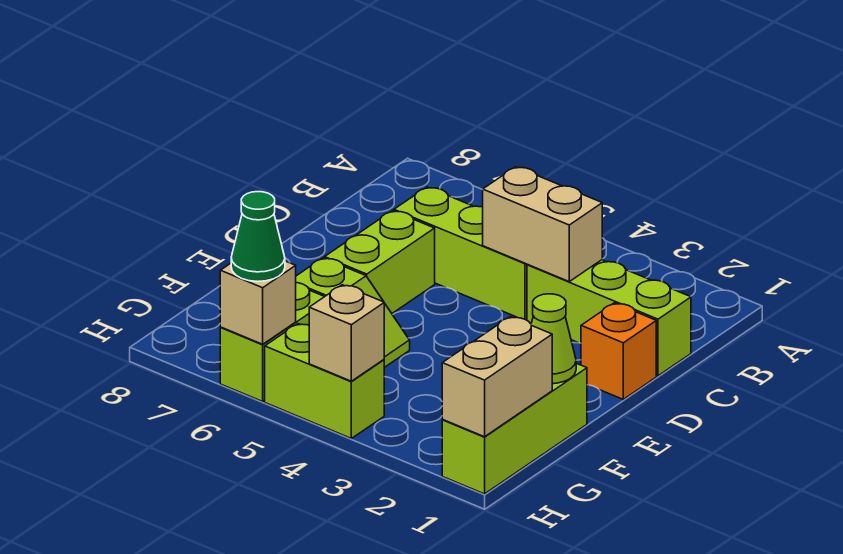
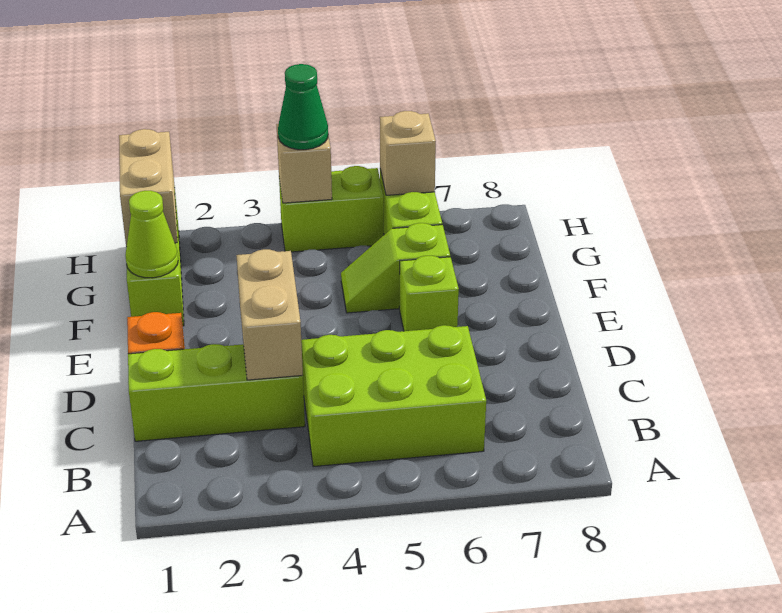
tan brick C3:C4 level 2 -> tan brick C3:D3 level 2
lime brick C4:C6 level 1 -> lime brick B4:C6 level 1
lime brick D6:E6 level 1 -> lime brick E6 level 1
green cone H6 level 3 -> green cone H4 level 3

